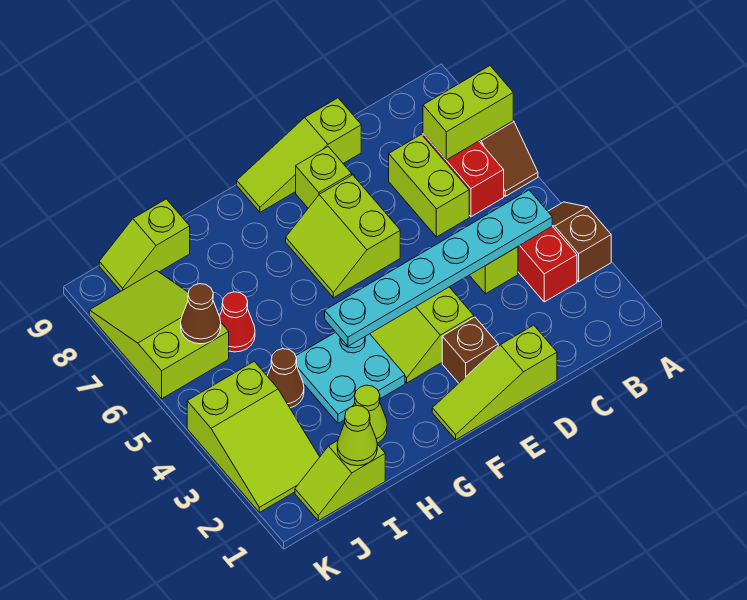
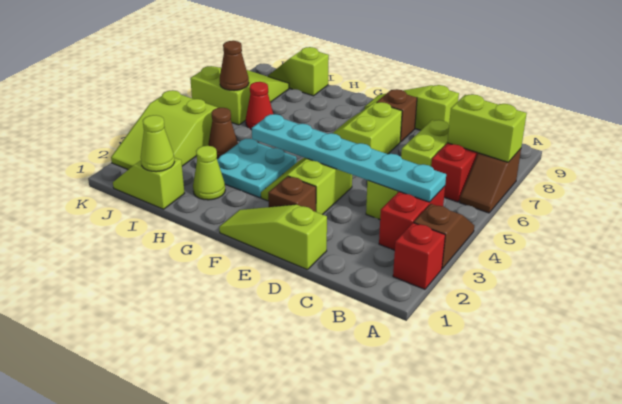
none -> red brick A2 level 1
lime brick E8 level 1 -> brown brick E8 level 1

